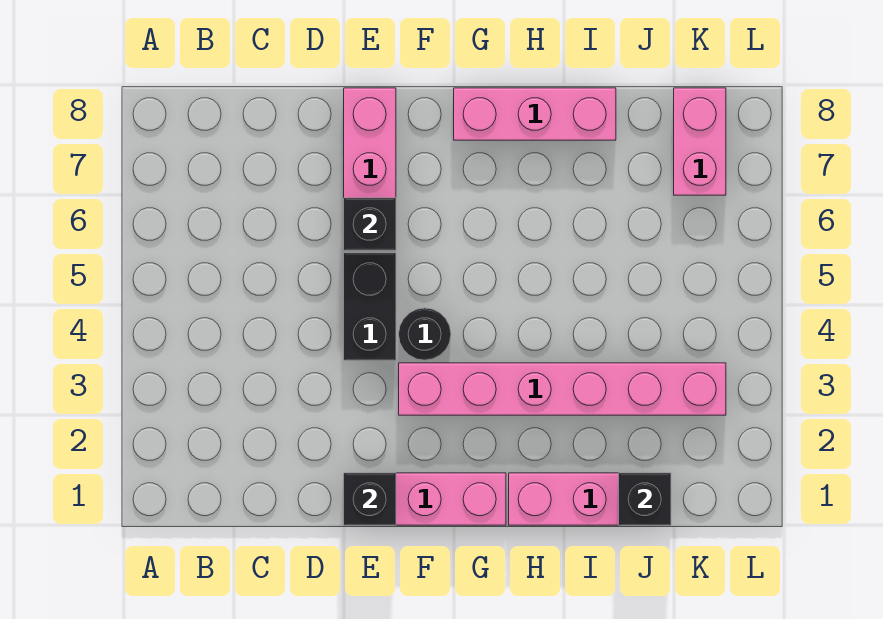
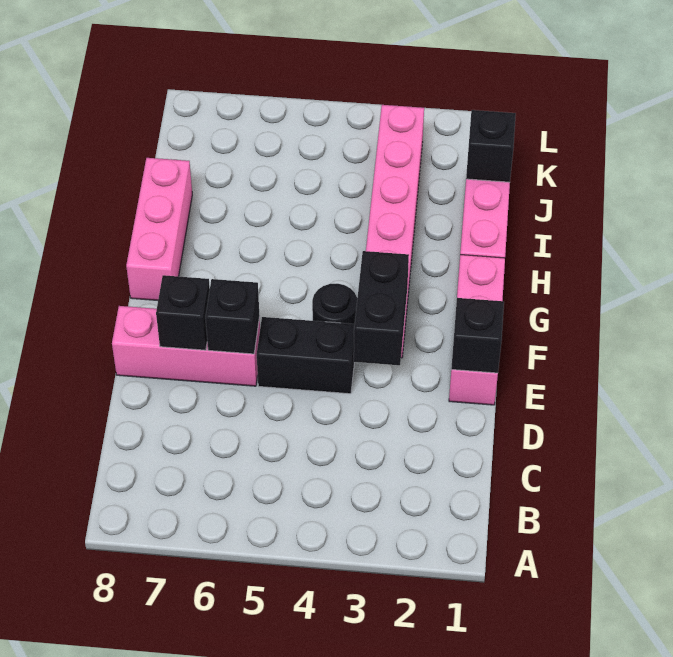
none -> black brick E3:F3 level 2
none -> black brick E7 level 2
pink brick K7:K8 level 1 -> none

